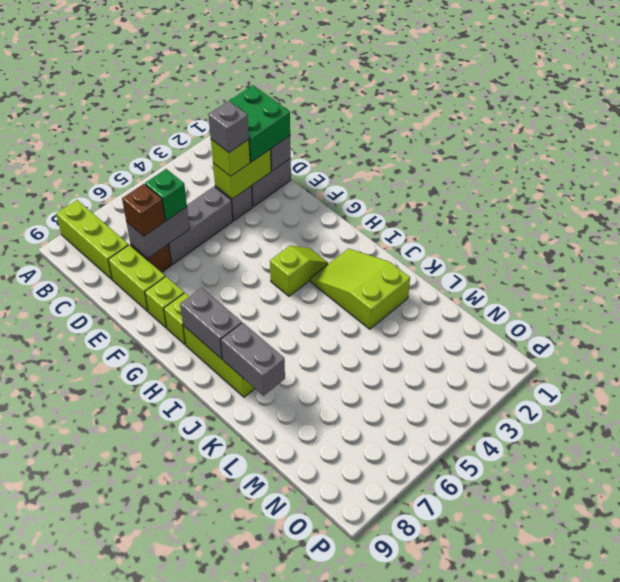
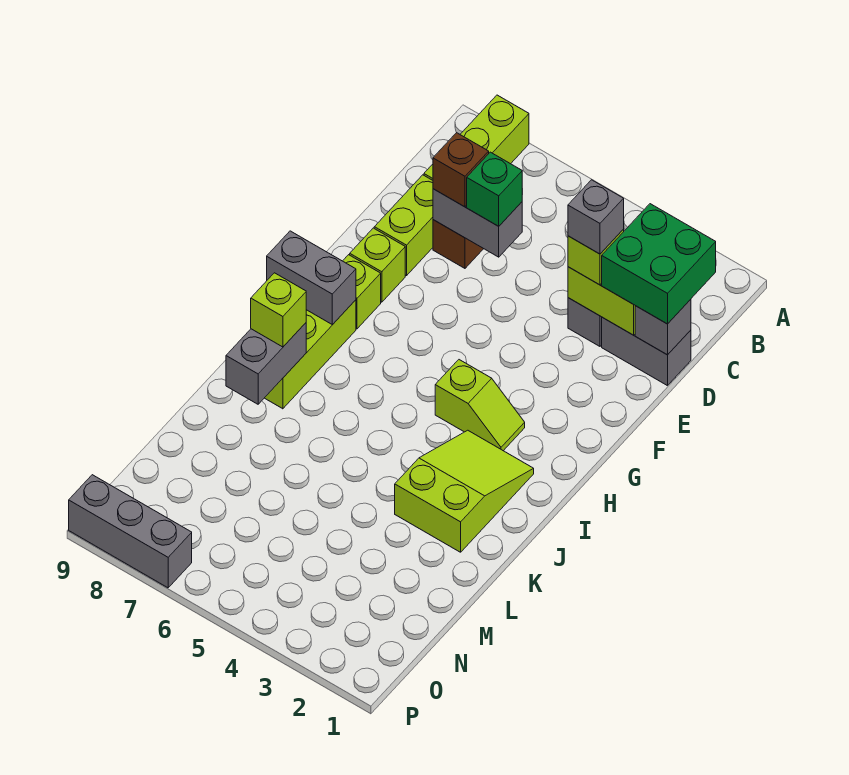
grey brick D4:D6 level 1 -> grey brick P7:P9 level 1
grey brick H8:I8 level 2 -> grey brick H8:H9 level 2
none -> lime brick J8 level 3

